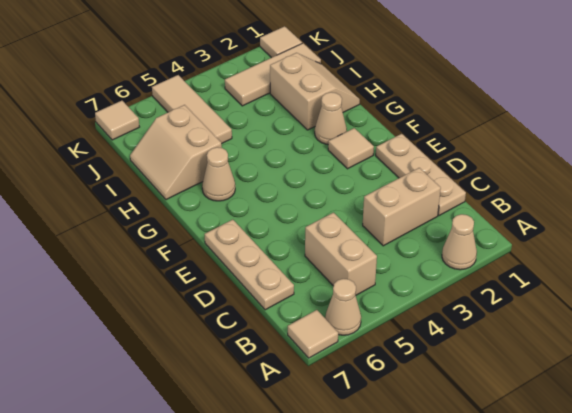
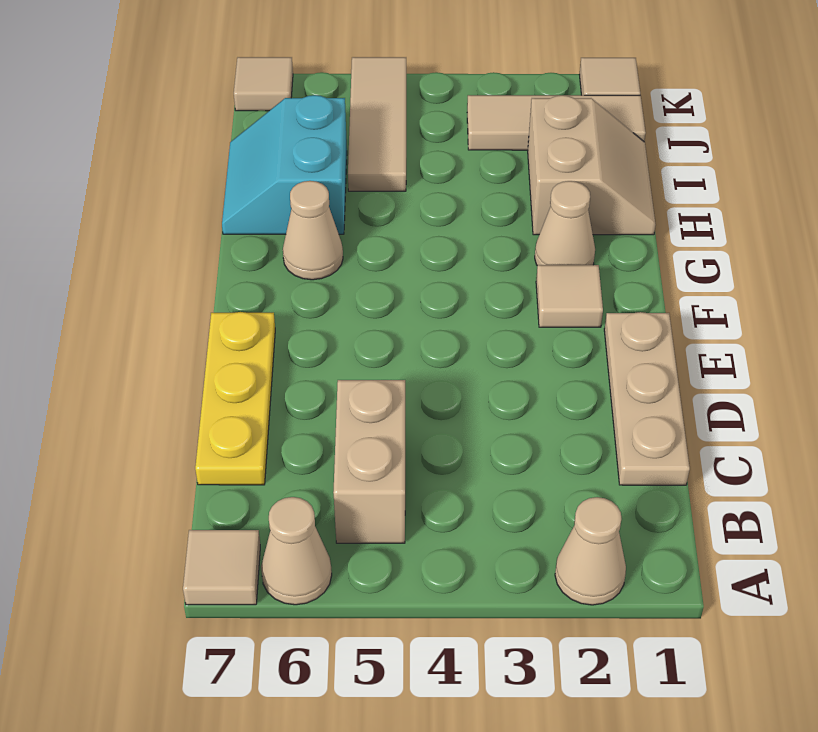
tan brick C2:C3 level 1 -> none
tan plate C7:E7 level 1 -> yellow plate C7:E7 level 1
tan slope H6:I7 level 1 top 6 -> cyan slope H6:I7 level 1 top 6

